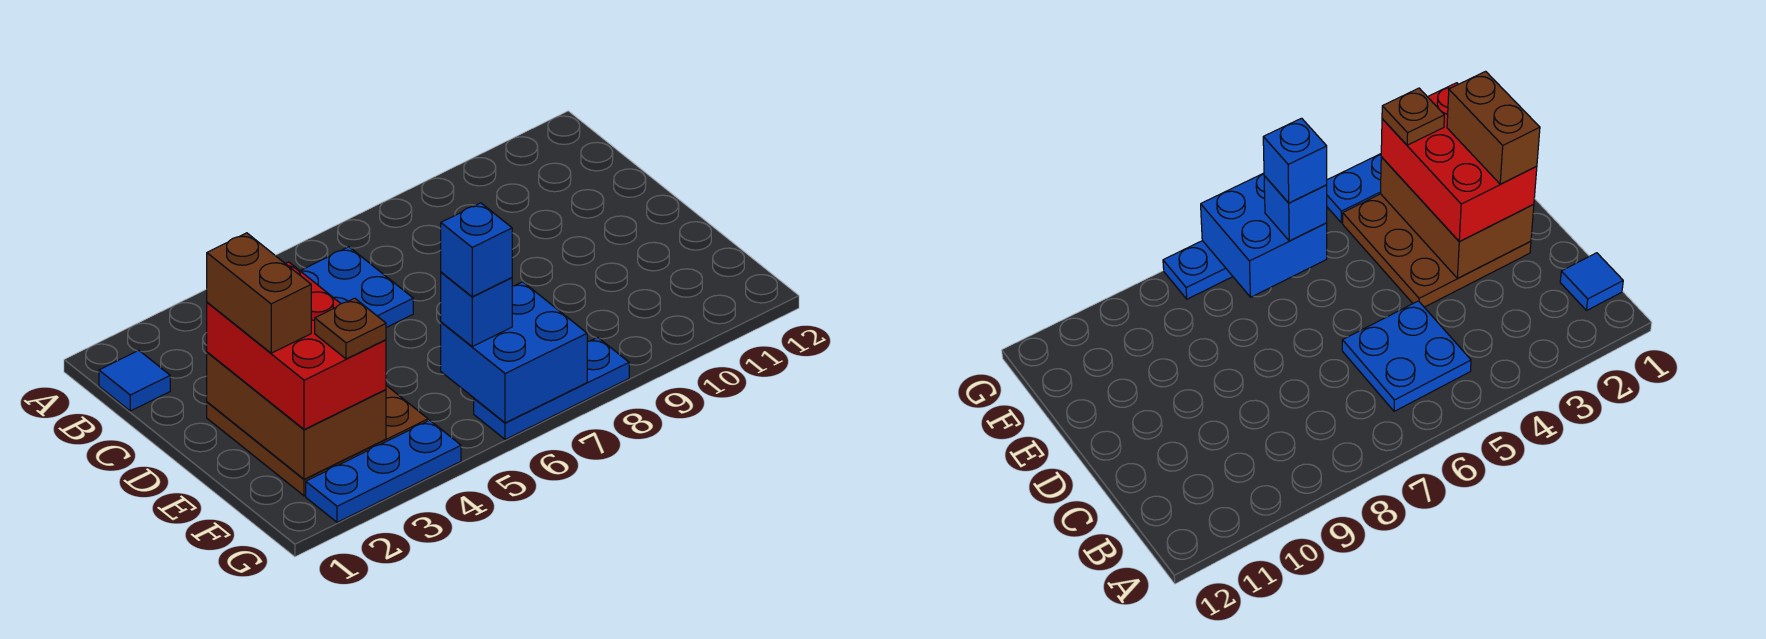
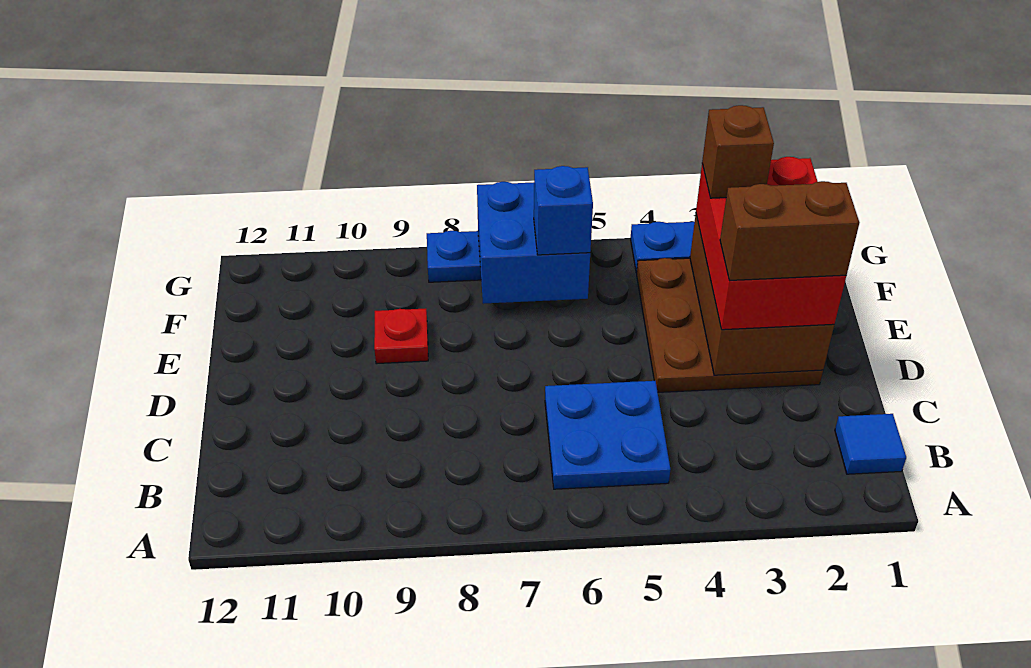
brown brick D2:E2 level 4 -> brown brick D2:D3 level 4
none -> red plate E9 level 1
brown plate F3 level 4 -> brown brick F3 level 4
blue brick F6 level 4 -> none

